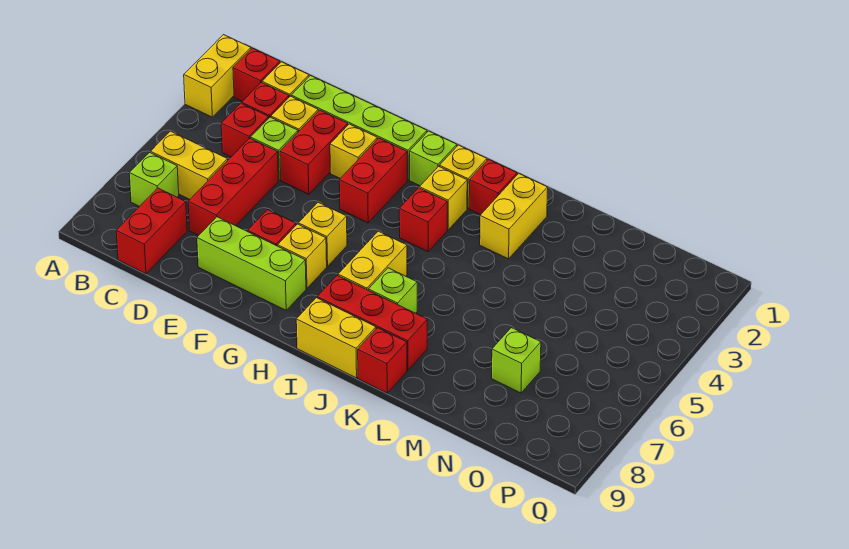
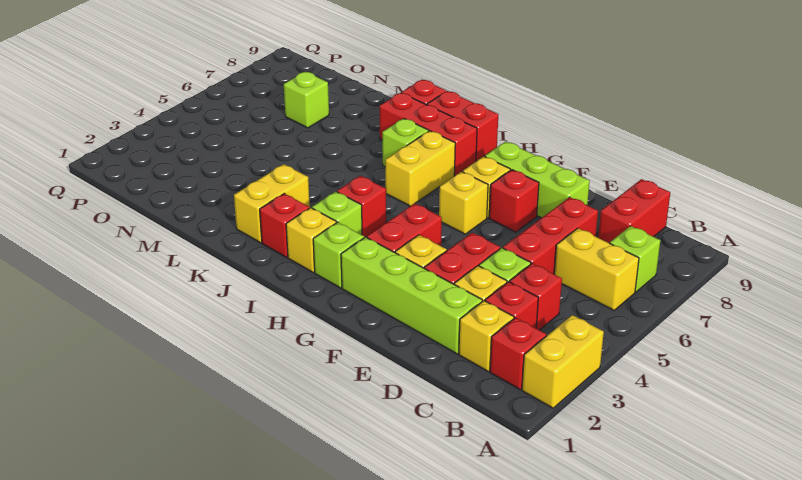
yellow brick I3 level 1 -> lime brick I3 level 1
yellow brick I9:J9 level 1 -> red brick I9:J9 level 1

